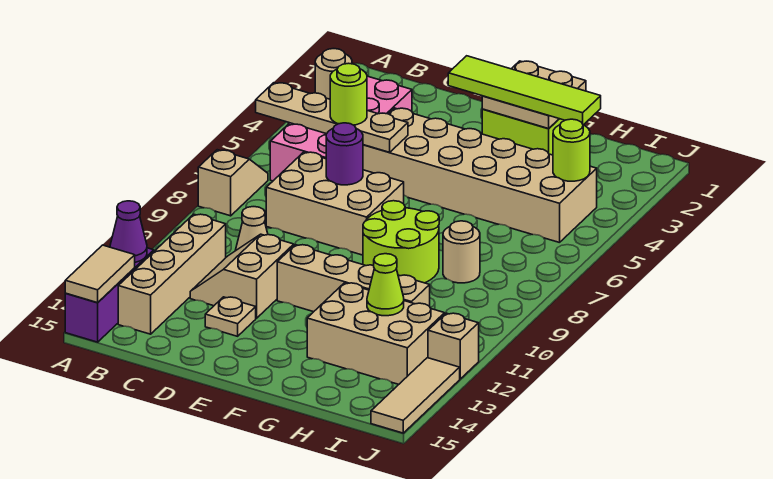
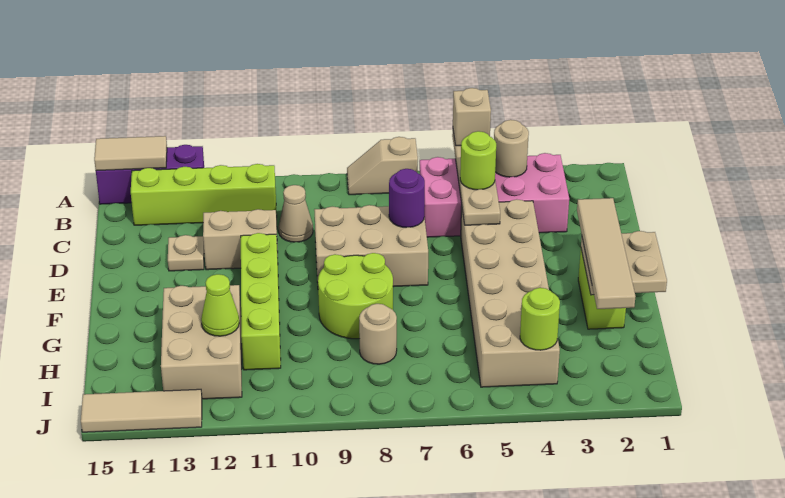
tan slope A7:A8 level 1 top 8 -> tan slope A7:A8 level 1 top 7
purple cone A13 level 2 -> none
tan brick B11:B14 level 1 -> lime brick B11:B14 level 1
tan brick C7:E8 level 1 -> tan brick D7:E9 level 1
lime tile E2:H2 level 3 -> tan tile E2:H2 level 3
tan brick E11:H11 level 1 -> lime brick E11:H11 level 1
tan brick J12 level 1 -> tan brick A5 level 3

